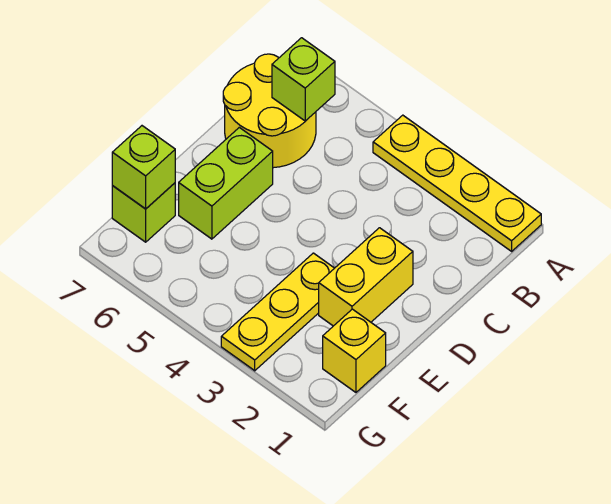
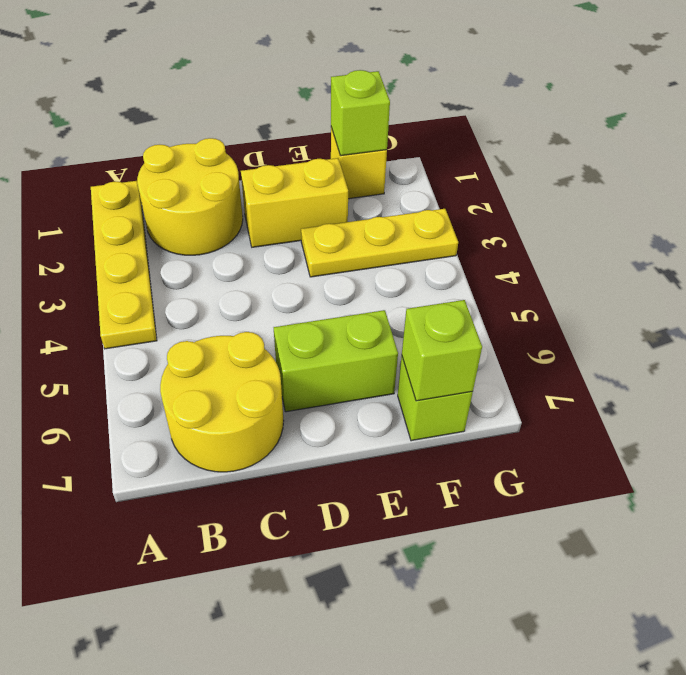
none -> yellow round brick B1:C2 level 1
lime brick B6 level 2 -> lime brick F1 level 2

